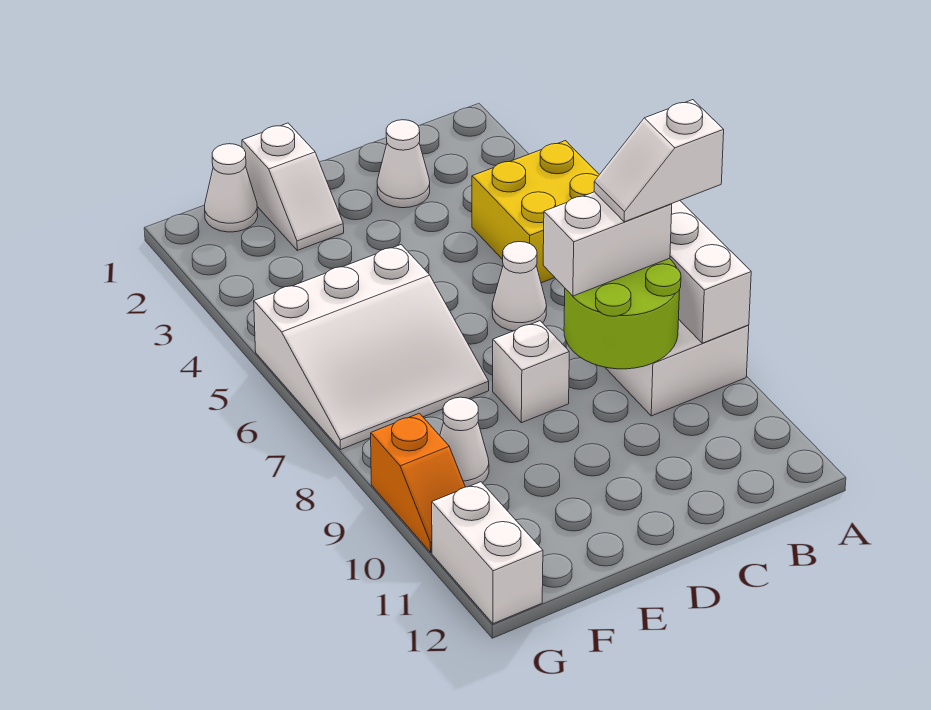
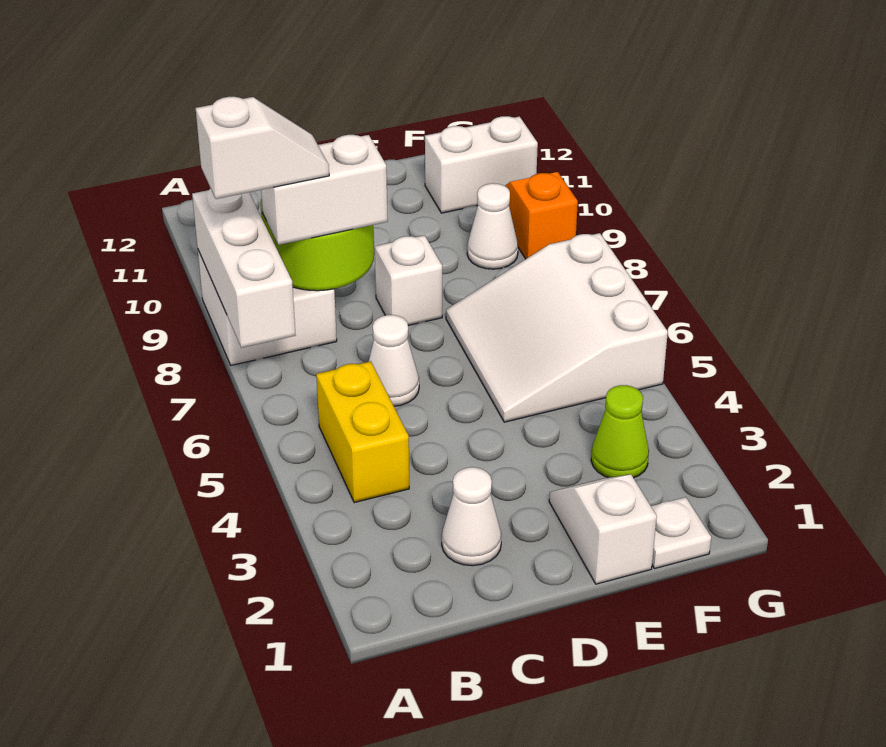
yellow brick A4:B5 level 1 -> yellow brick B4:B5 level 1
white slope E5:G7 level 1 top 5 -> white slope E5:G7 level 1 top G
white cone F1 level 1 -> white plate F1 level 1
none -> lime cone F3 level 1
white brick G11:G12 level 1 -> white brick F11:G11 level 1

